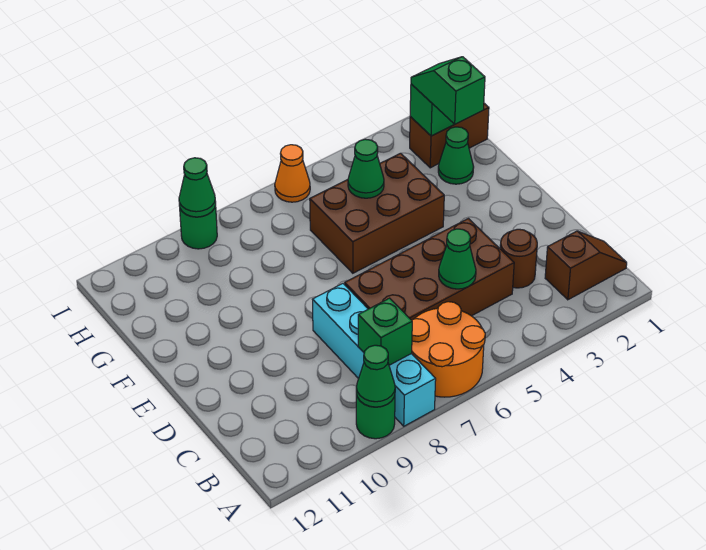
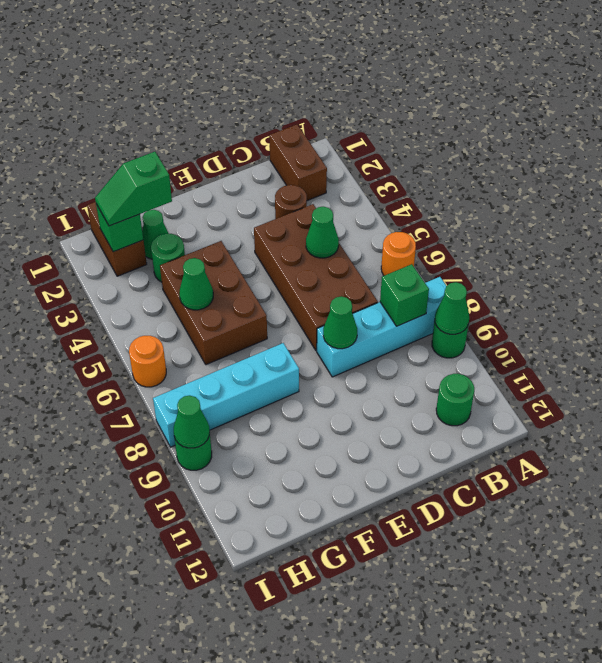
orange round brick A6:B7 level 1 -> orange round brick A6 level 1
brown slope B1:B2 level 1 top 2 -> brown brick B1:B2 level 1
none -> green round brick B11 level 1
none -> green cone D8 level 2
none -> cyan brick F8:I8 level 1
none -> green round brick G3 level 1
orange cone I6 level 1 -> orange round brick I6 level 1

